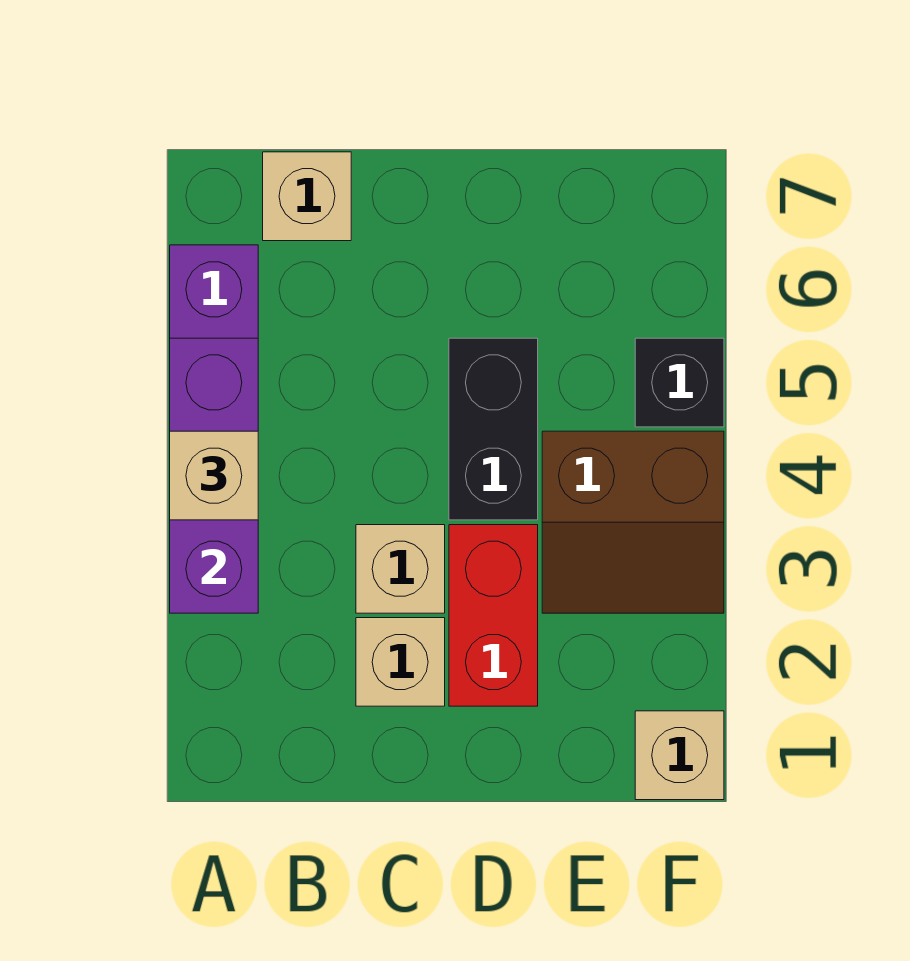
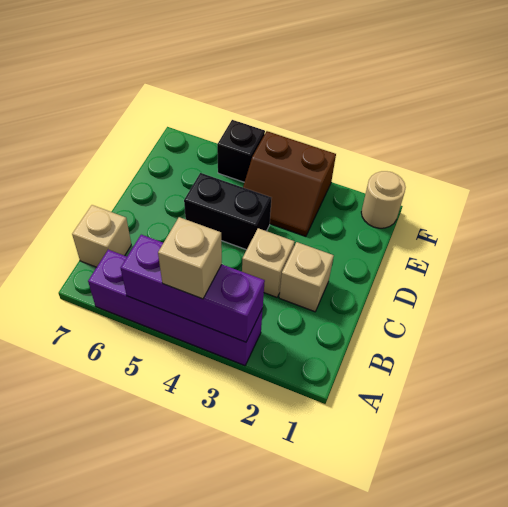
red brick D2:D3 level 1 -> none
brown slope E3:F4 level 1 top 4 -> brown slope E3:F4 level 1 top F
tan brick F1 level 1 -> tan round brick F1 level 1

